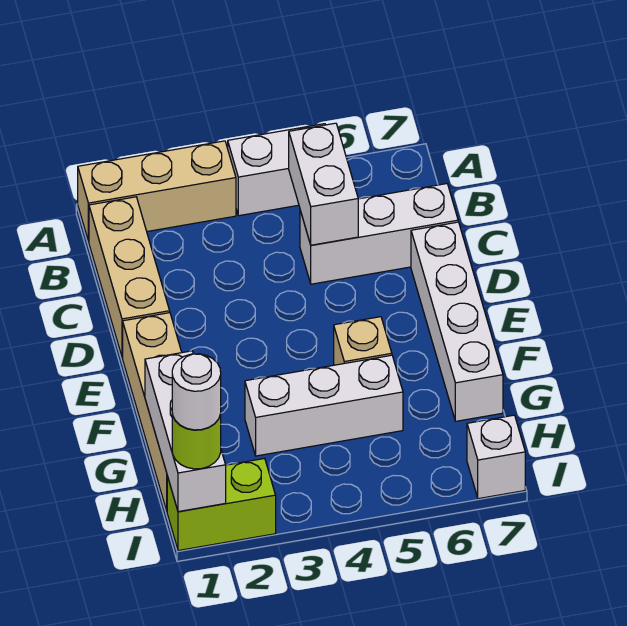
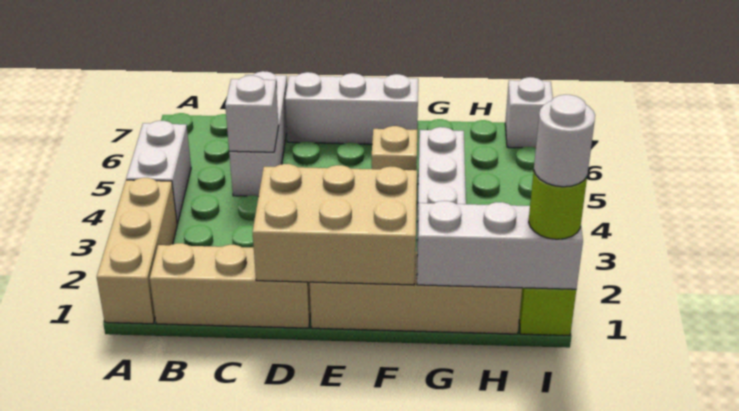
white brick B5:C5 level 2 -> white brick C5 level 2
none -> tan brick D1:F2 level 2
white brick D7:G7 level 1 -> white brick D7:F7 level 1

